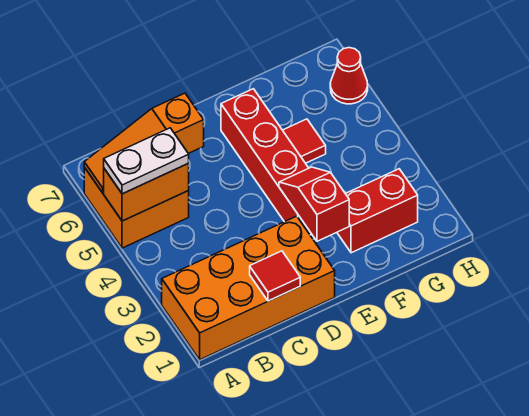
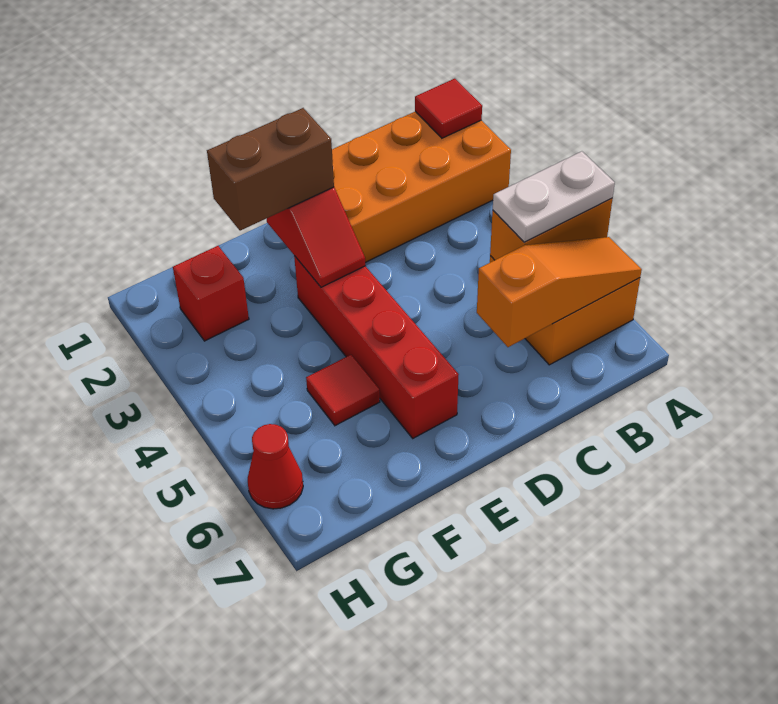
red tile C1 level 2 -> red tile A1 level 2
none -> brown brick E2:F2 level 3
red brick F2:G2 level 1 -> red brick G2 level 1

